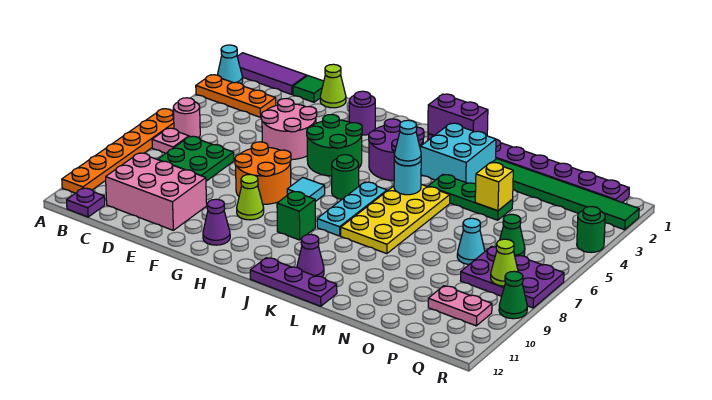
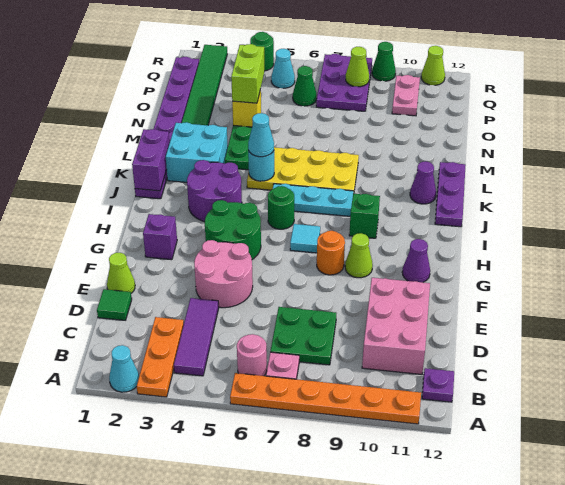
purple tile A1:C1 level 1 -> purple tile B4:D4 level 1
orange round brick F7:G8 level 1 -> orange round brick G8 level 1
purple round brick G2 level 1 -> purple brick G2 level 1
none -> lime brick N4:O4 level 3
cyan cone O7 level 1 -> cyan cone Q5 level 1
none -> lime cone R11 level 1

